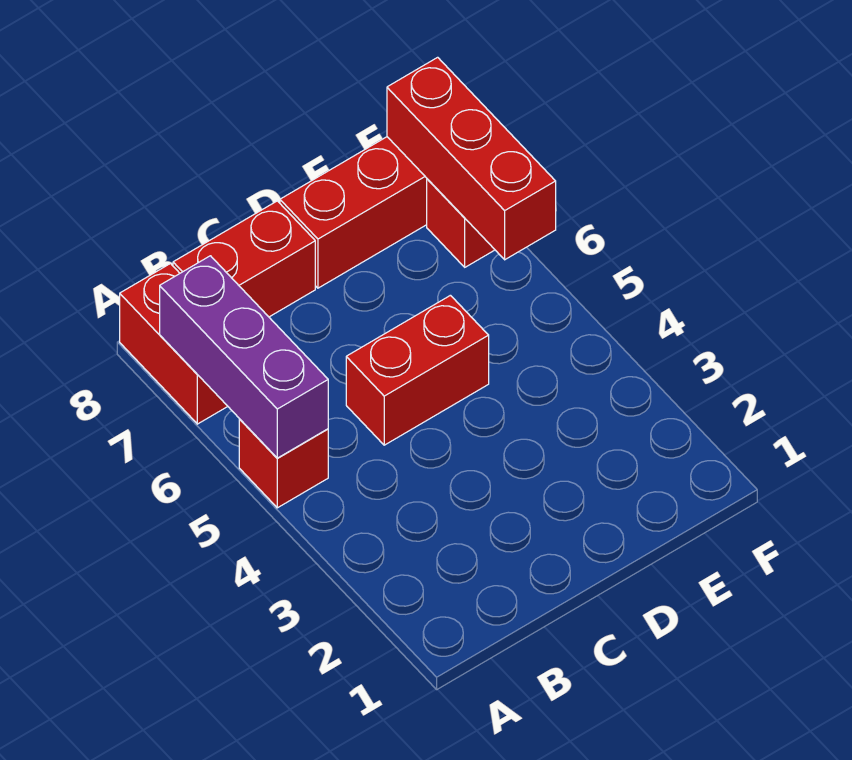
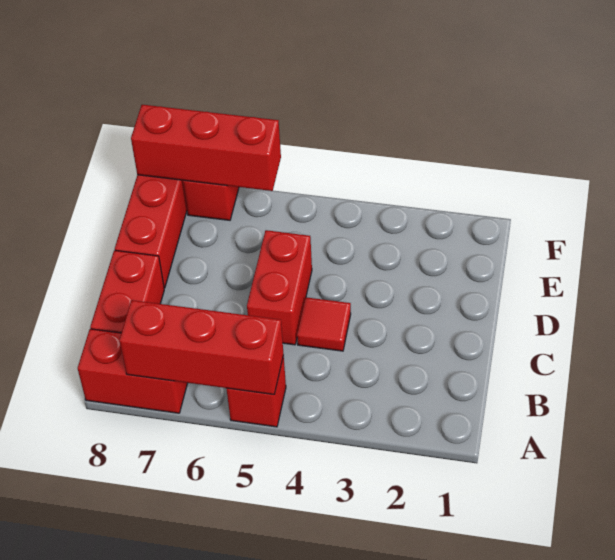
purple brick A5:A7 level 2 -> red brick A5:A7 level 2
none -> red tile C4 level 1

